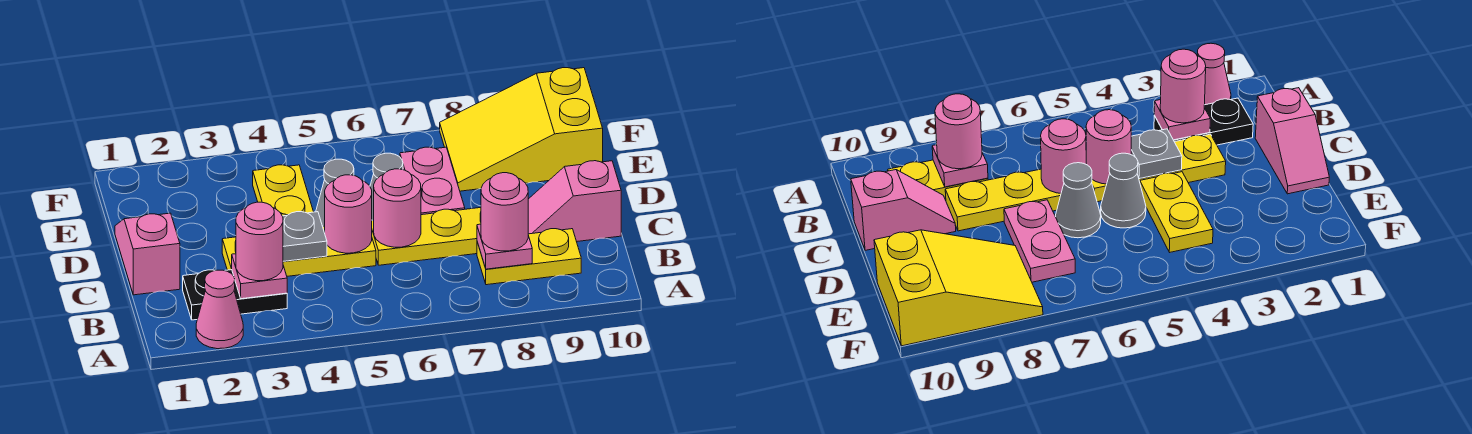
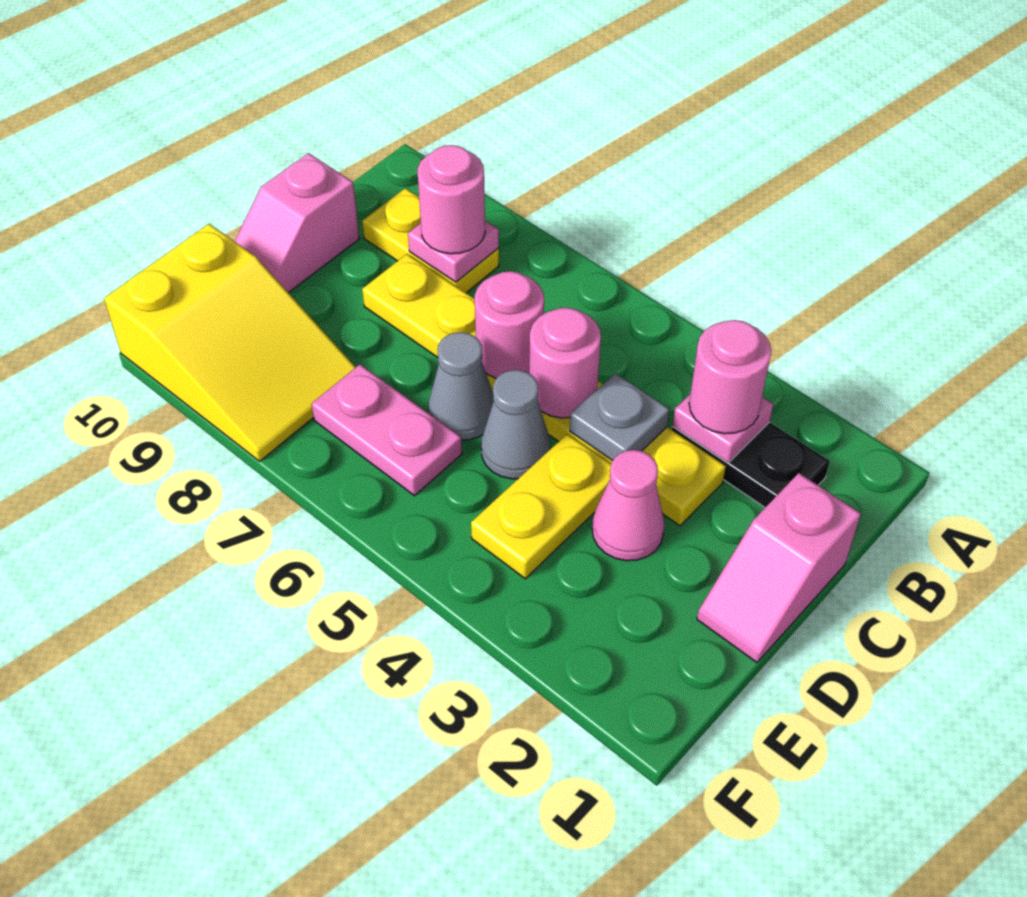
pink cone A2 level 1 -> pink cone D3 level 1
pink slope C9:C10 level 1 top 10 -> pink slope C10:D10 level 1 top C
pink plate D7:E7 level 1 -> pink plate E6:E7 level 1

